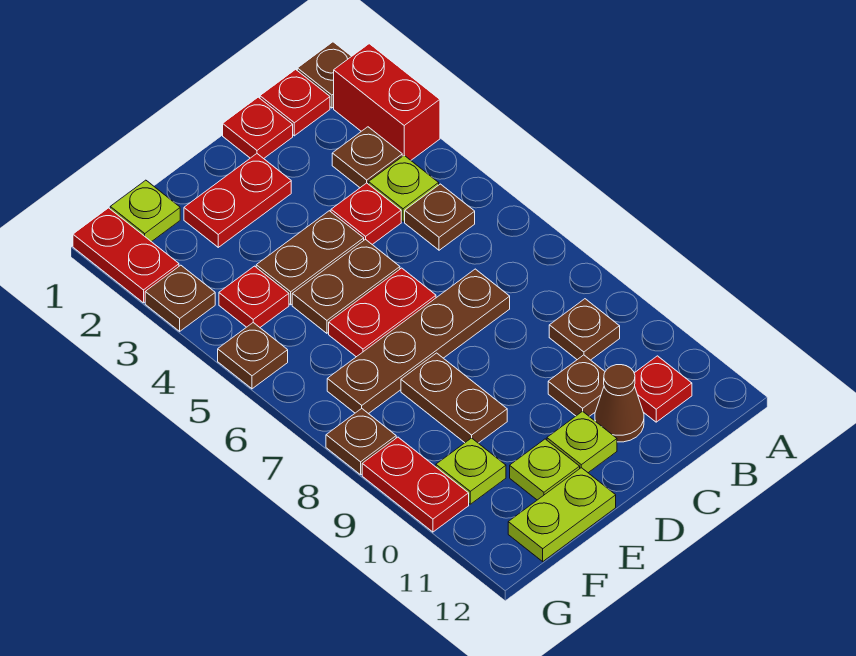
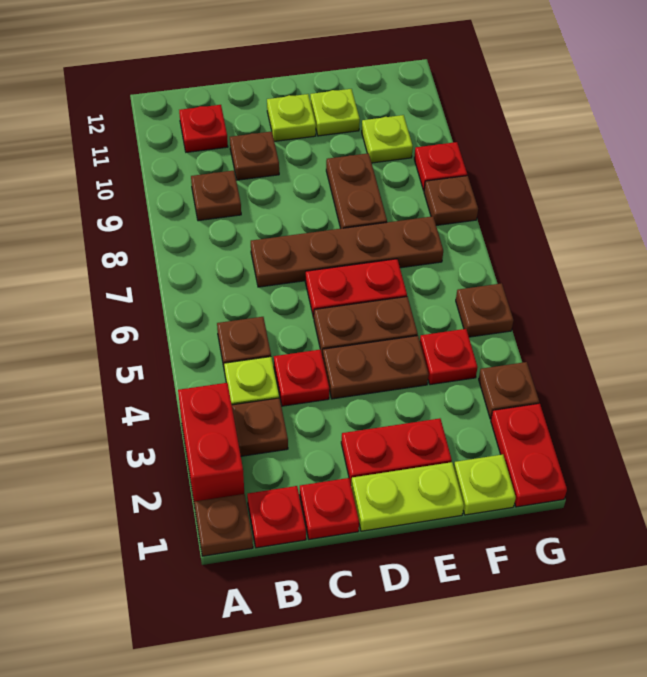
brown cone C11 level 1 -> none
lime plate E12:F12 level 1 -> lime plate D1:E1 level 1
red plate G9:G10 level 1 -> red plate G9 level 1

